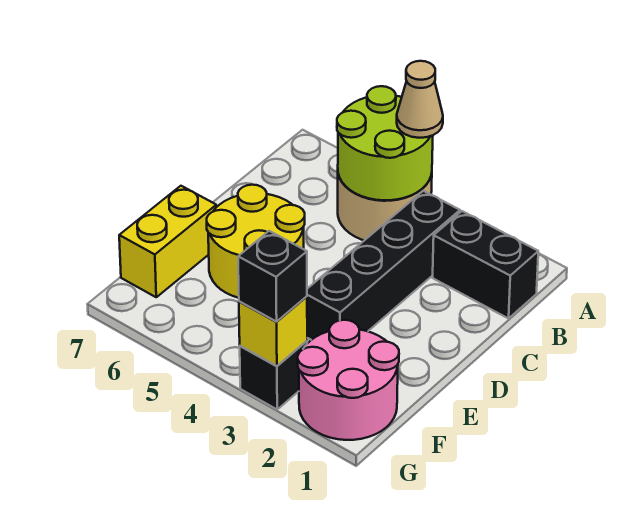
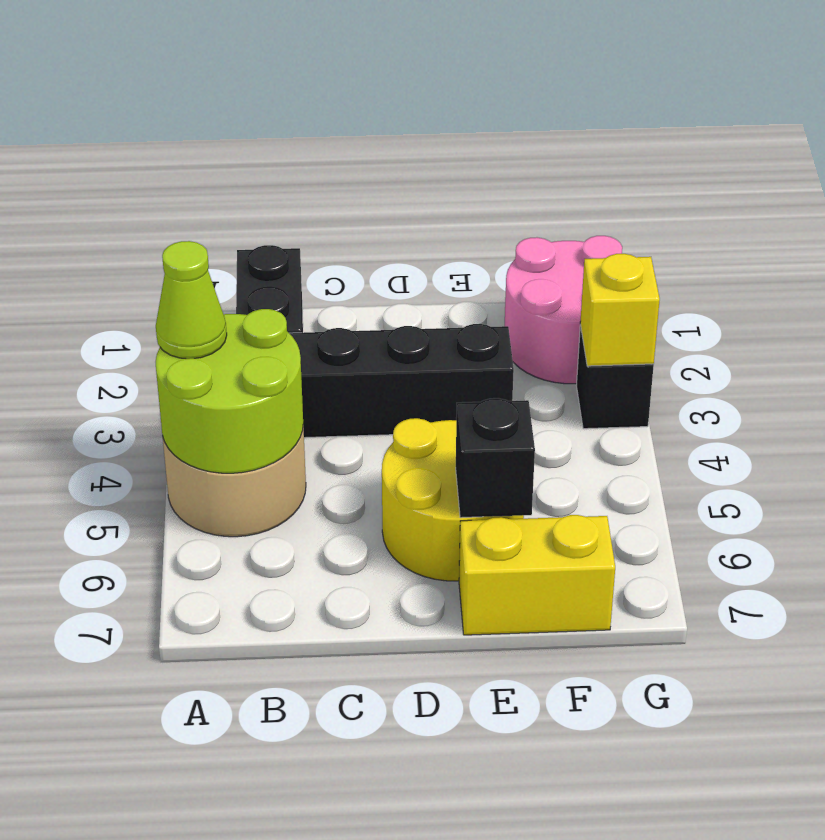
tan cone A4 level 3 -> lime cone A4 level 3
black brick G3 level 3 -> black brick E6 level 2

